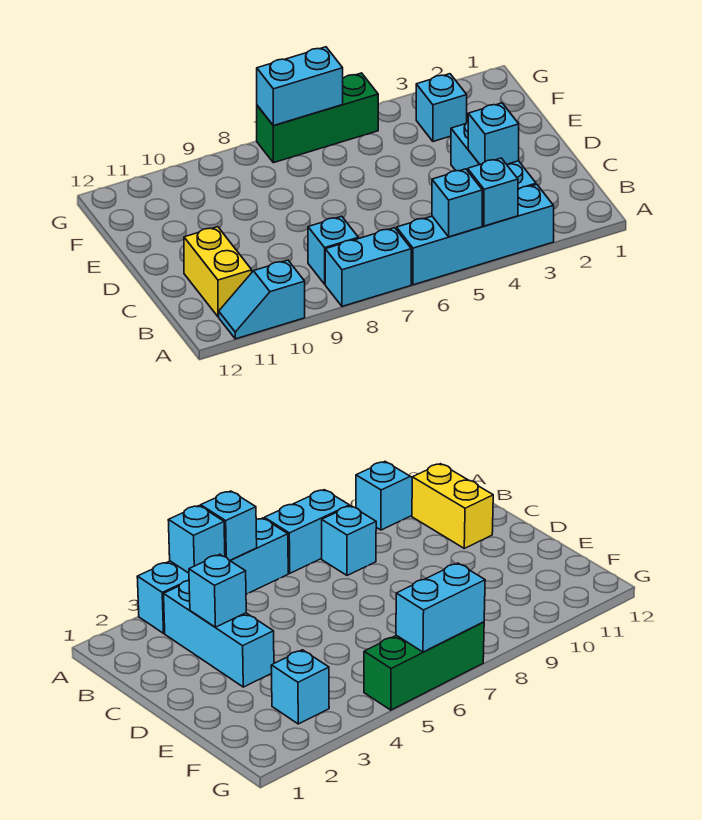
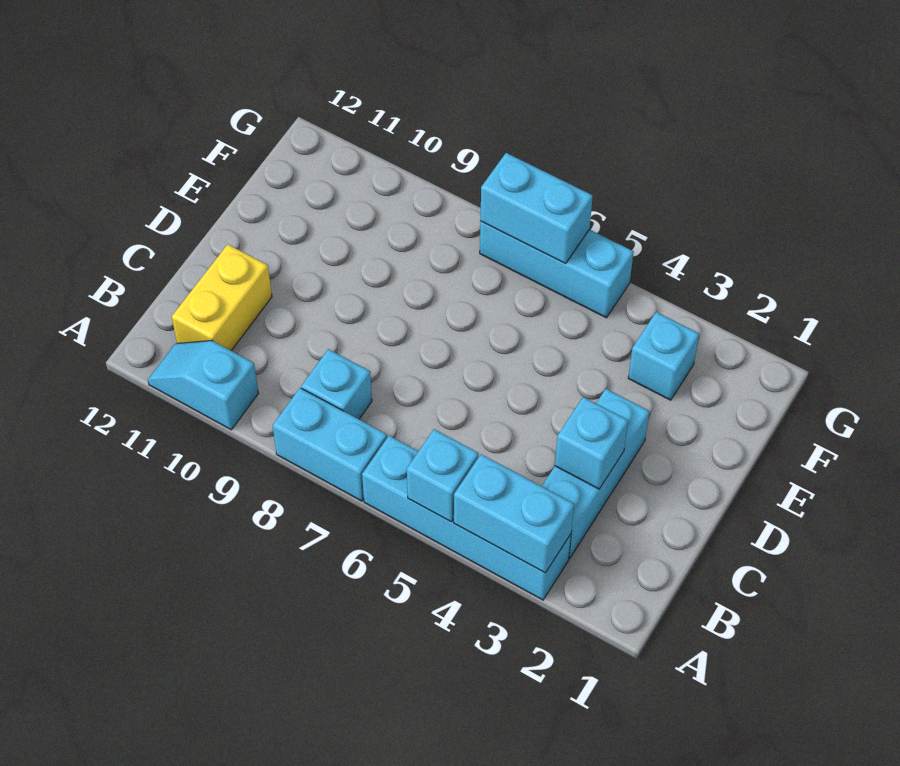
cyan brick A4 level 2 -> cyan brick A3:A4 level 2
green brick G5:G7 level 1 -> cyan brick G5:G7 level 1

